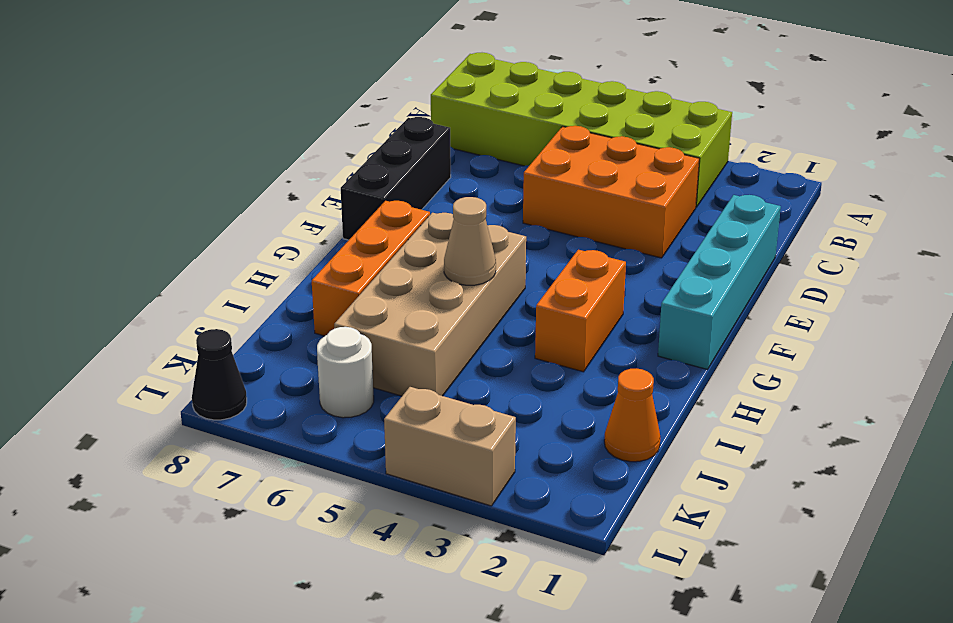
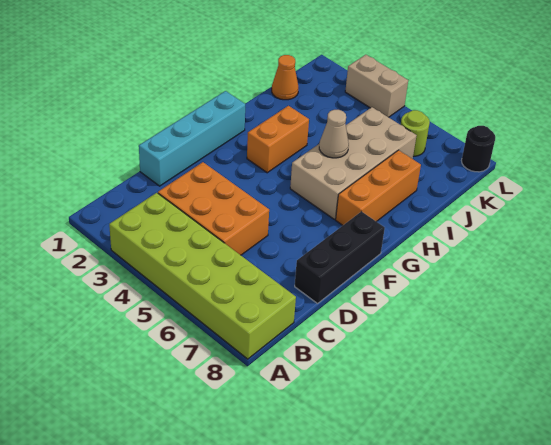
white round brick K6 level 1 -> lime round brick K6 level 1
black cone L8 level 1 -> black round brick L8 level 1

